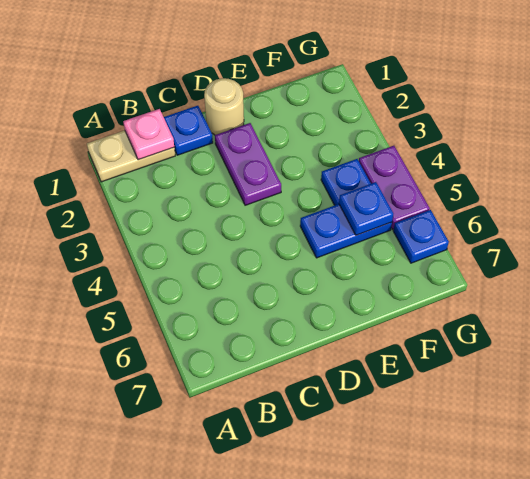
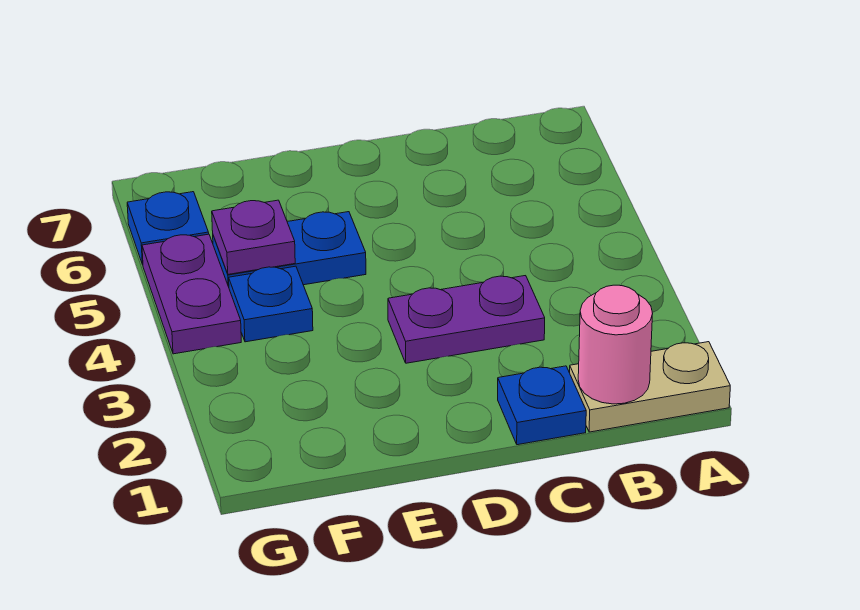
pink plate B1 level 2 -> pink round brick B1 level 2
tan round brick D1 level 1 -> none
purple plate D2:D3 level 1 -> purple plate C3:D3 level 1
blue plate F5 level 2 -> purple plate F5 level 2

